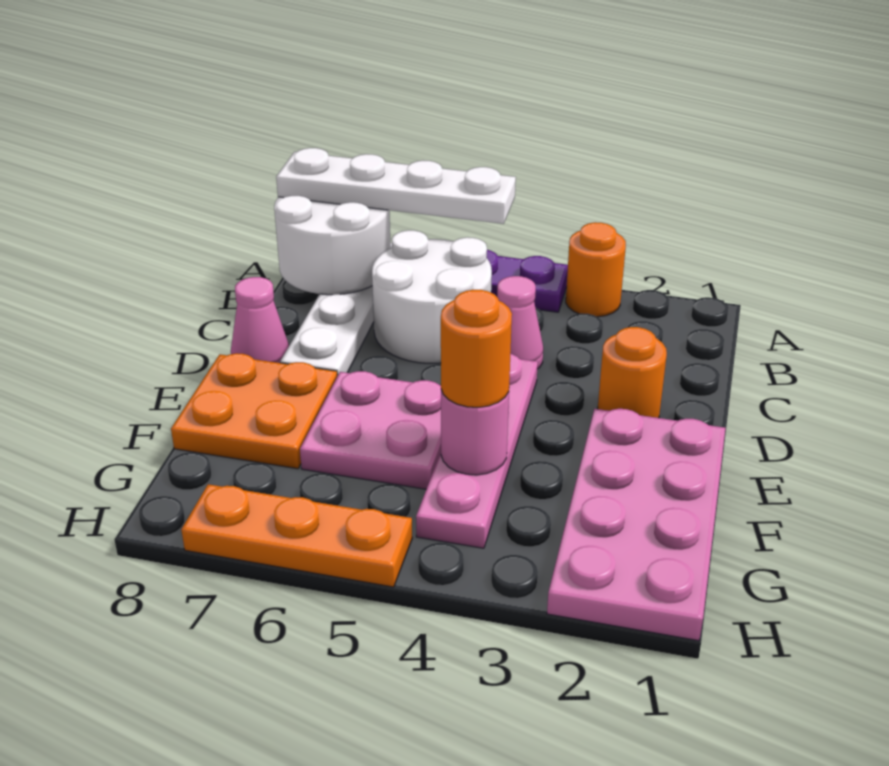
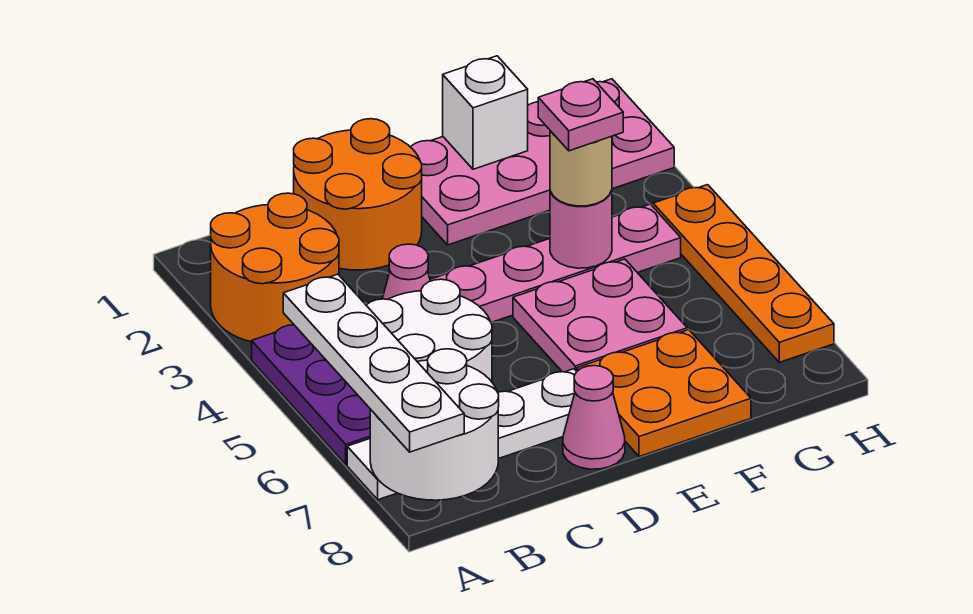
orange round brick A3 level 1 -> orange round brick A2:B3 level 1
orange round brick D2 level 1 -> orange round brick C1:D2 level 1
none -> white brick F1 level 2
orange round brick F4 level 3 -> tan round brick F4 level 3
none -> pink plate F4 level 4
orange plate H5:H7 level 1 -> orange plate H4:H7 level 1

